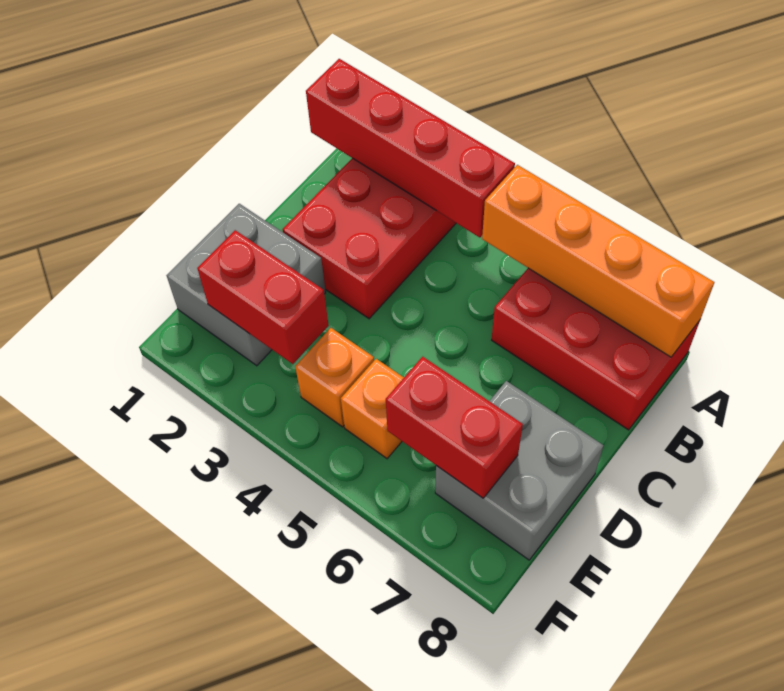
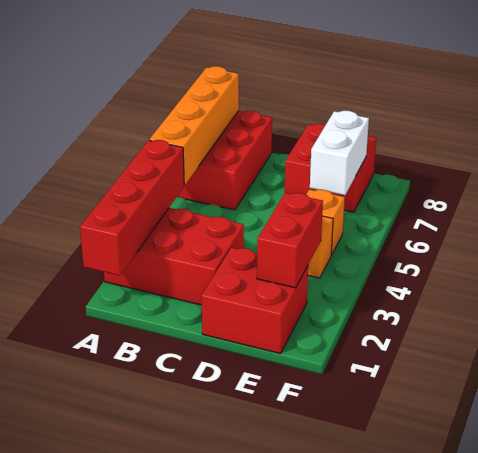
grey brick D1:E2 level 1 -> red brick D1:E2 level 1
grey brick D7:E8 level 1 -> red brick D7:E8 level 1
red brick E6:E7 level 2 -> white brick E6:E7 level 2

